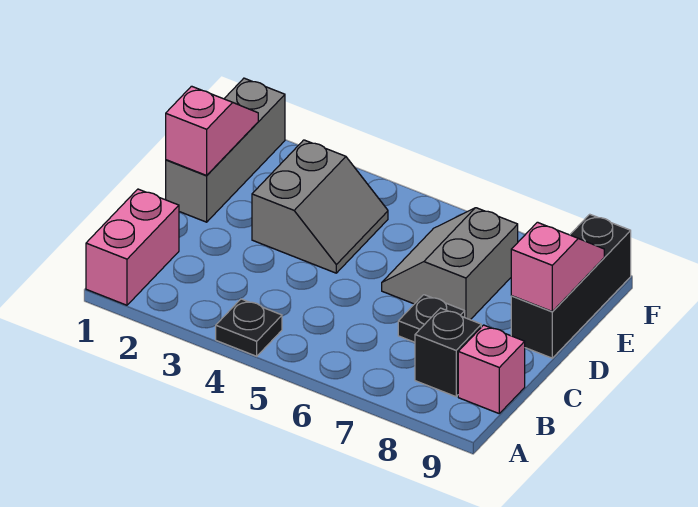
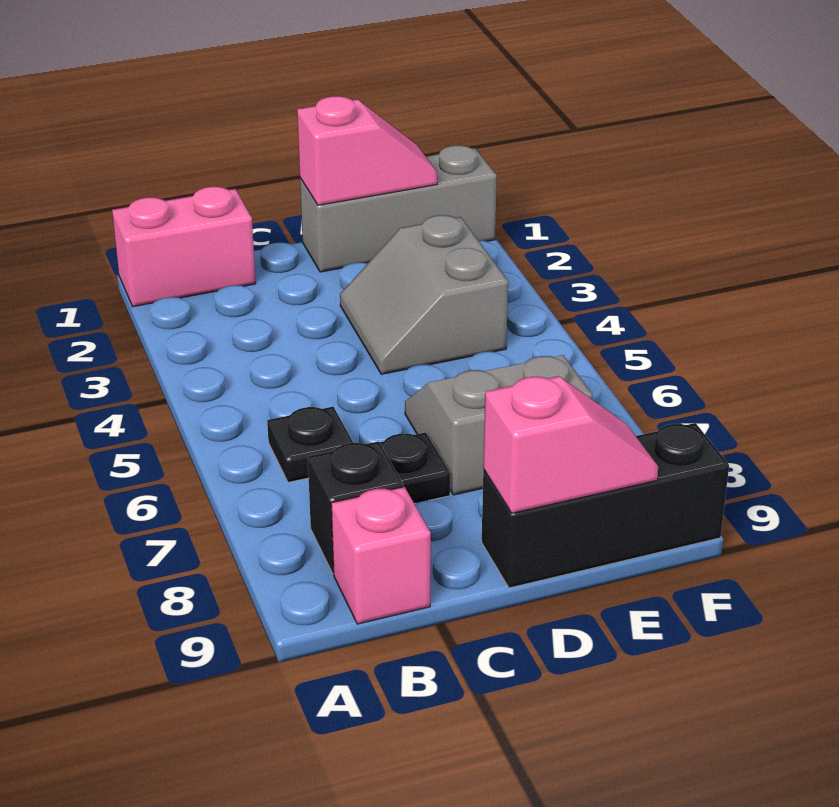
black plate A4 level 1 -> black plate B6 level 1
grey slope D3:E4 level 1 top 3 -> grey slope D3:E4 level 1 top E

